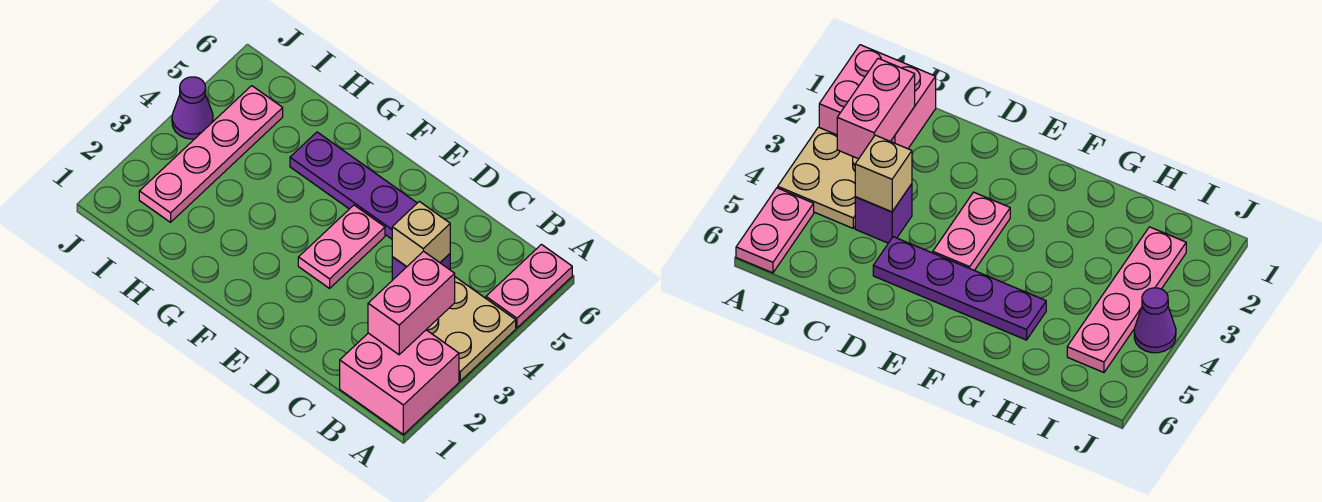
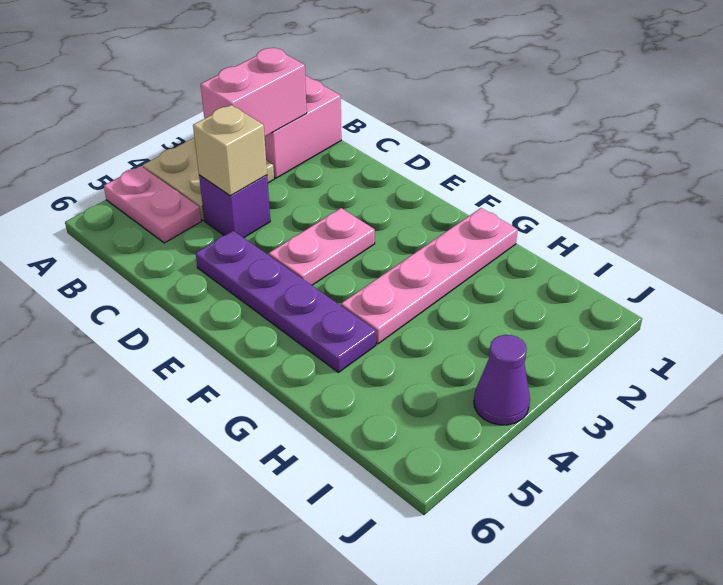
pink plate A5:A6 level 1 -> pink plate A5:B5 level 1
pink plate I2:I5 level 1 -> pink plate G1:G4 level 1

